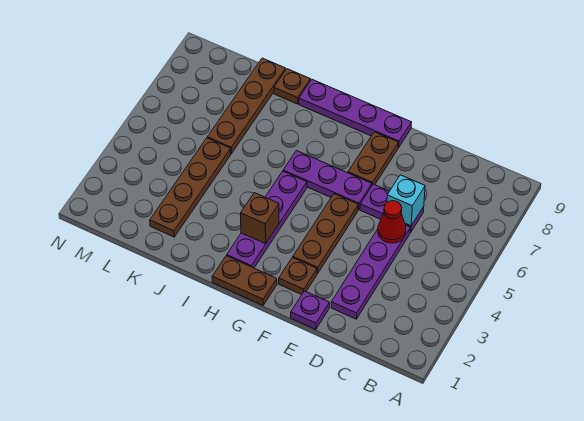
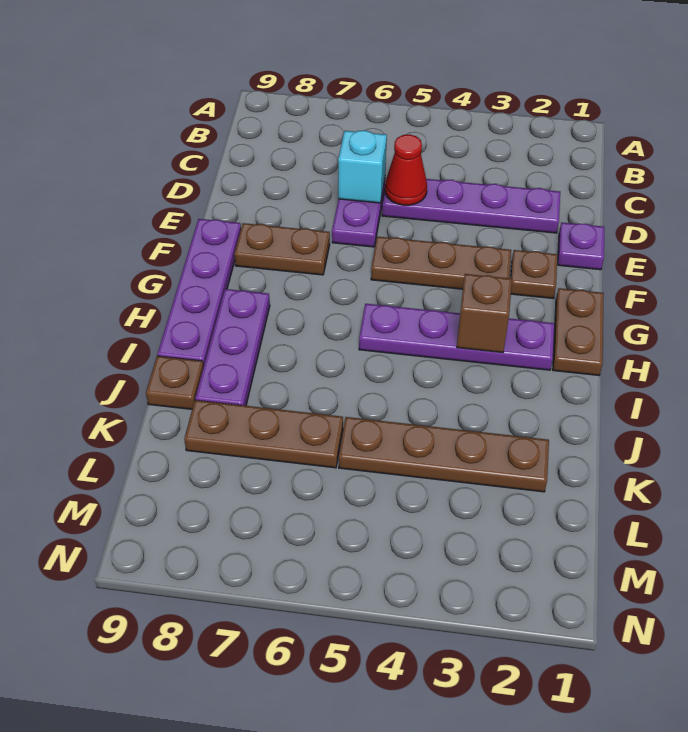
purple plate F6:H6 level 1 -> purple plate H8:J8 level 1
brown plate K6:K9 level 1 -> brown plate K6:K8 level 1

